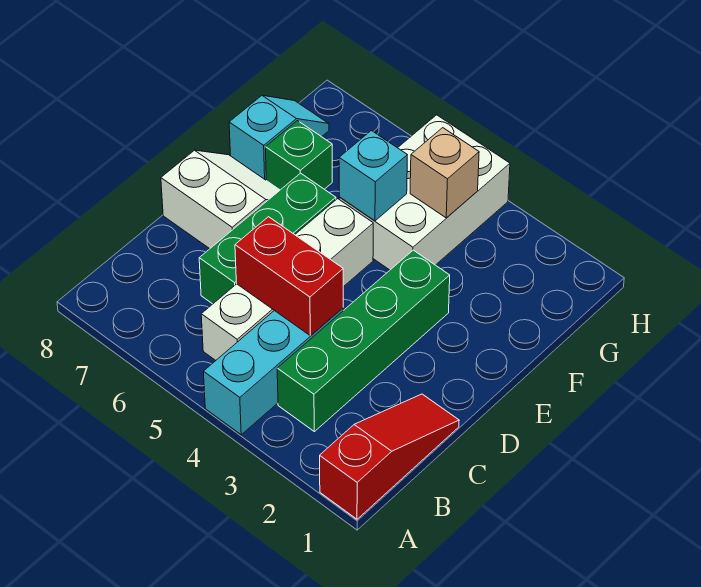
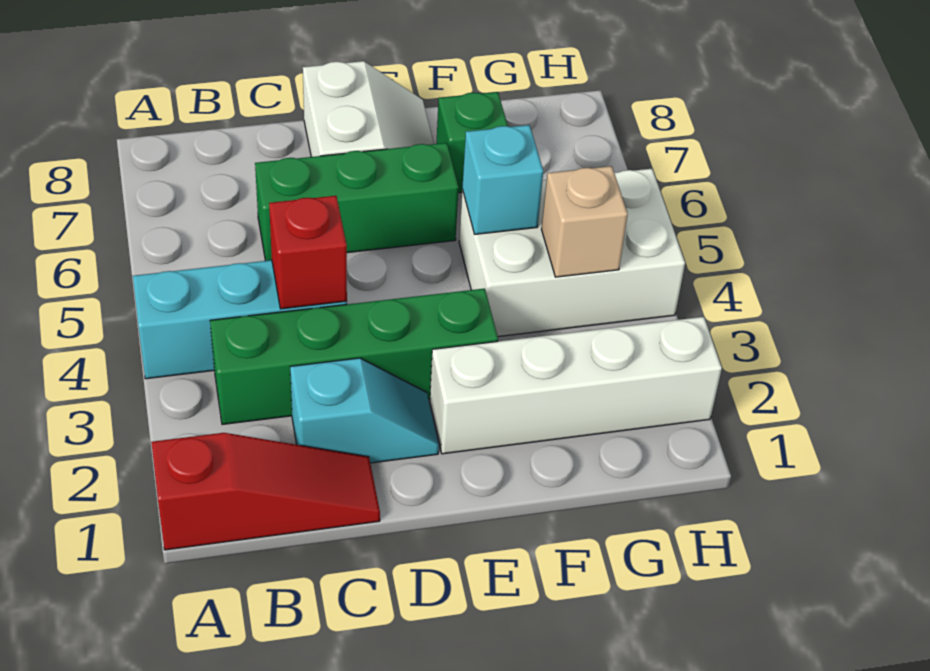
white brick B5:E5 level 1 -> white brick E2:H2 level 1
red brick C4:C5 level 2 -> red brick C4 level 2
cyan slope F8:G8 level 1 top F -> cyan slope C2:D2 level 1 top C

